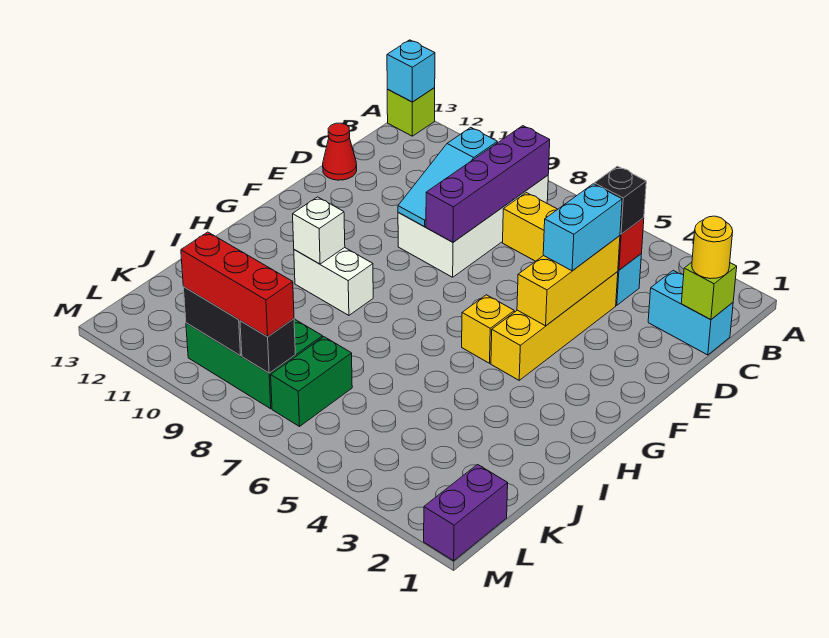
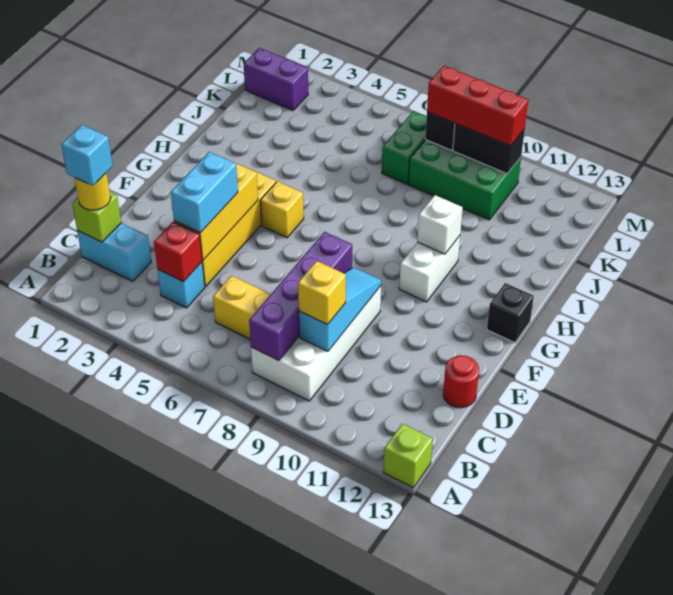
cyan brick A13 level 2 -> cyan brick C1 level 4
black brick C4 level 3 -> black brick G13 level 1
none -> yellow brick C9 level 3
red cone D13 level 1 -> red round brick D13 level 1
white brick H9:H10 level 1 -> white brick G10:H10 level 1
purple brick L1:M1 level 1 -> purple brick L1:L2 level 1

